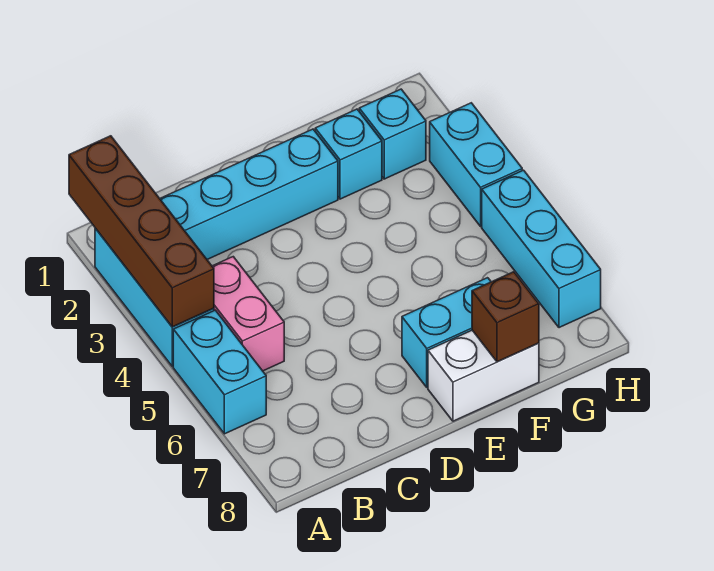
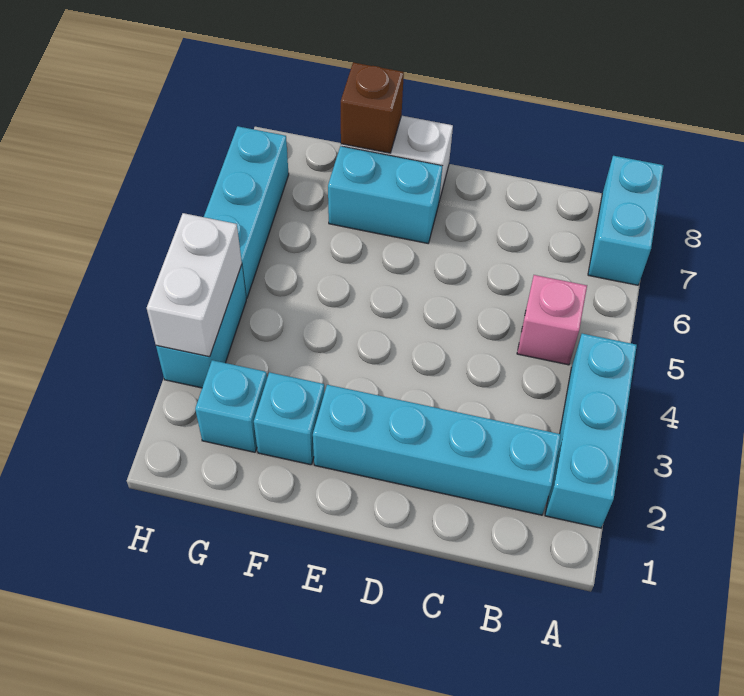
brown brick A1:A4 level 2 -> none
cyan brick A5:A6 level 1 -> cyan brick A7:A8 level 1
pink brick B4:B5 level 1 -> pink brick B5 level 1
none -> white brick H3:H4 level 2

